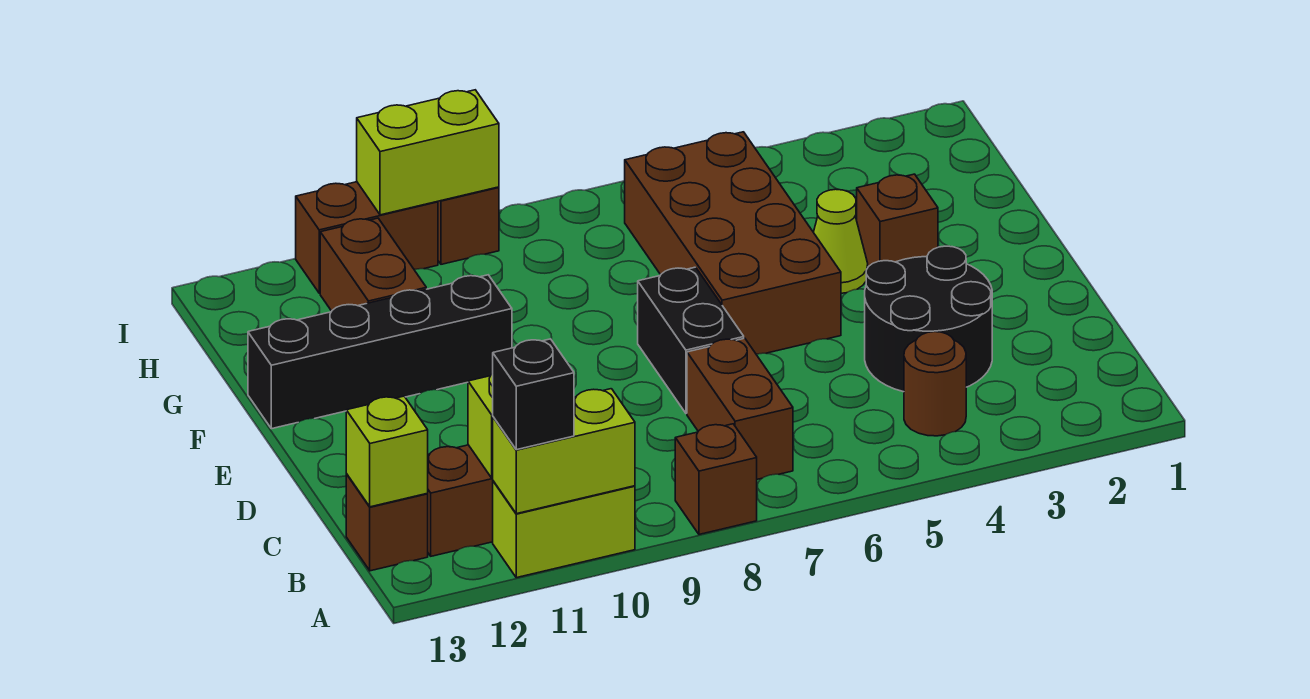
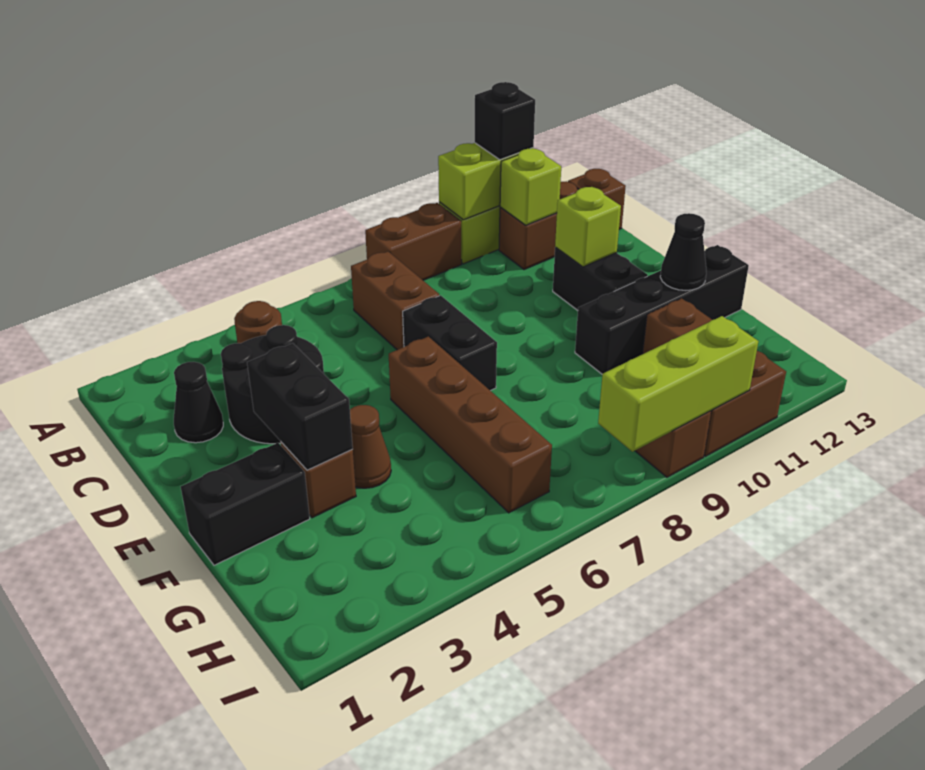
brown brick A8 level 1 -> brown brick A8:A9 level 1
lime brick B13 level 2 -> lime brick D11 level 2
none -> black cone C2 level 1
none -> black brick D11:E11 level 1
none -> black brick E3:F3 level 2
brown brick E5:H6 level 1 -> brown brick E6:H6 level 1
none -> black brick F1:F2 level 1
lime cone F4 level 1 -> brown cone F4 level 1
none -> black cone F12 level 2
lime brick I9:I10 level 2 -> lime brick I8:I10 level 2

